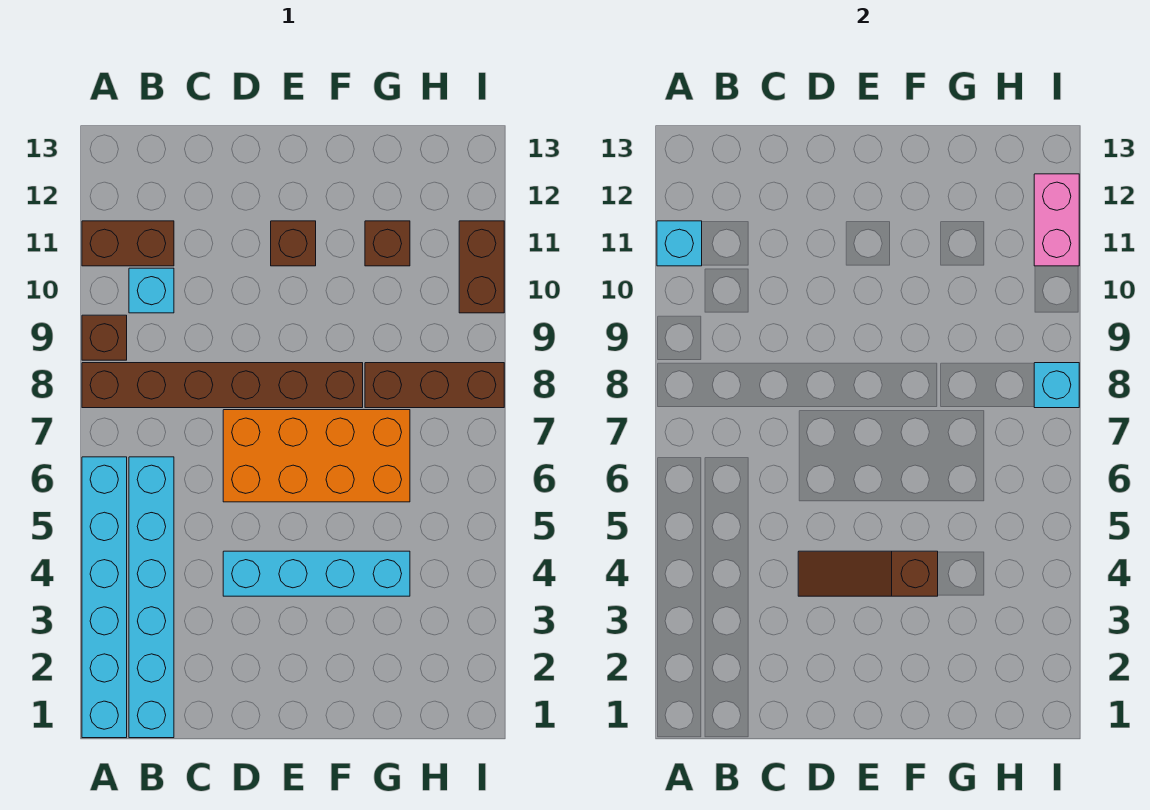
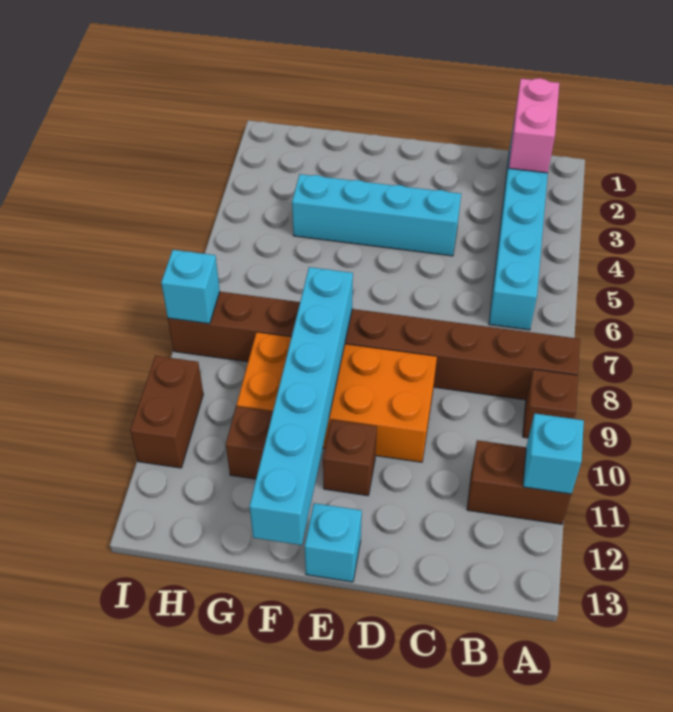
cyan brick A1:A6 level 1 -> cyan brick F8:F13 level 2
cyan brick B10 level 1 -> cyan brick E13 level 1
brown slope D4:F4 level 2 top F -> none
orange brick D6:G7 level 1 -> orange brick D9:G10 level 1
pink brick I11:I12 level 2 -> pink brick B1:B2 level 2

